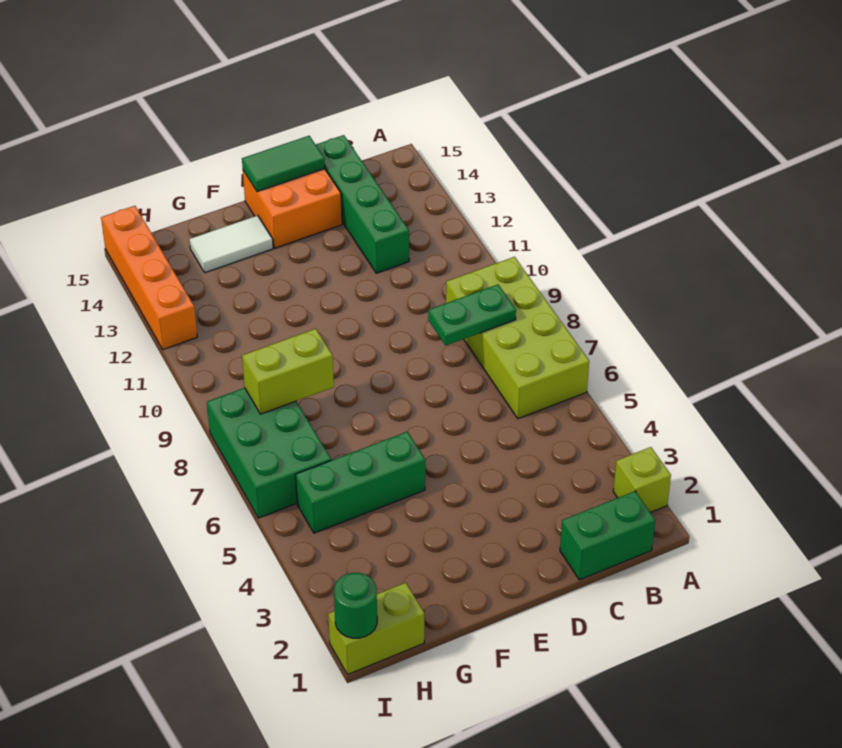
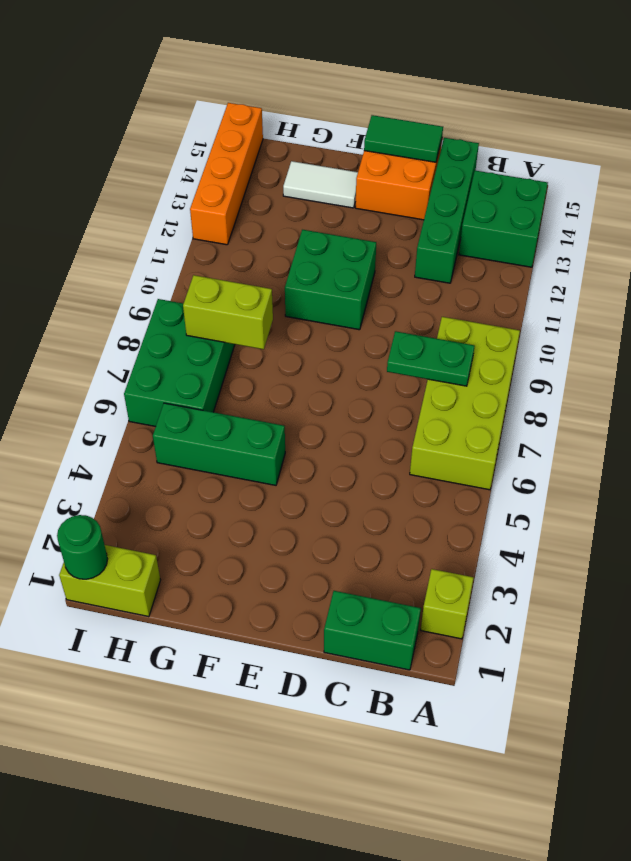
none -> green brick A13:B14 level 1
none -> green brick E10:F11 level 1

